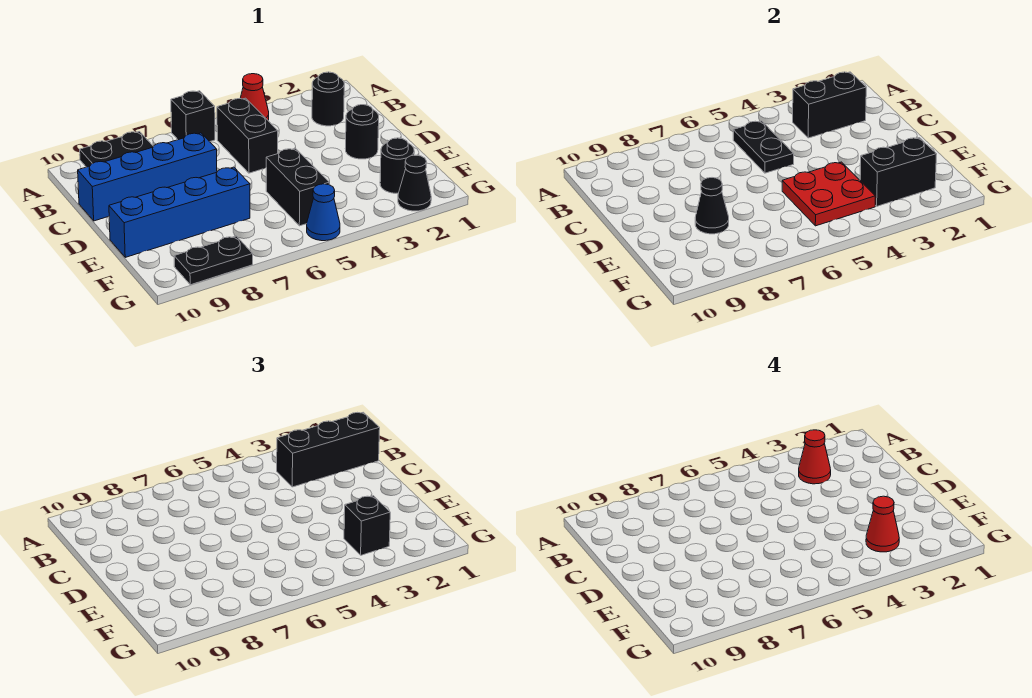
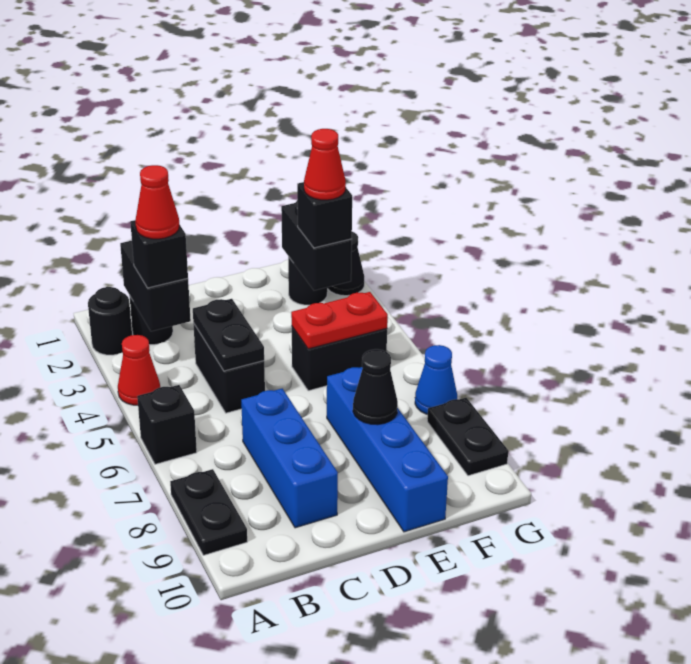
black brick B1:B3 level 3 -> black brick B3 level 3
black brick B5:C5 level 1 -> black brick C4:C5 level 1
black plate B5:C5 level 2 -> black plate C4:C5 level 2
blue brick C7:C10 level 1 -> blue brick C7:C9 level 1
black round brick D2 level 1 -> black round brick A2 level 1
red plate E4:F5 level 2 -> red plate E5:F5 level 2
blue cone G5 level 1 -> blue cone G7 level 1

